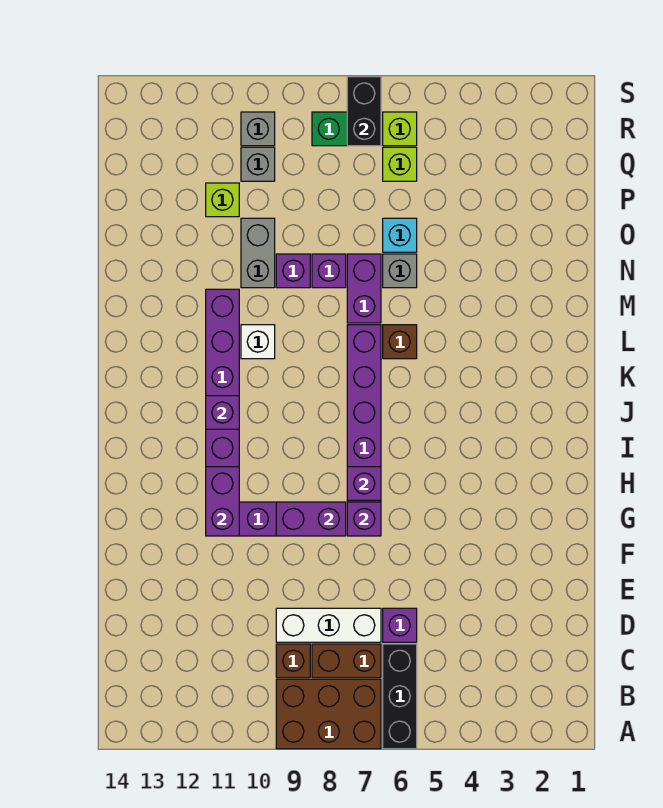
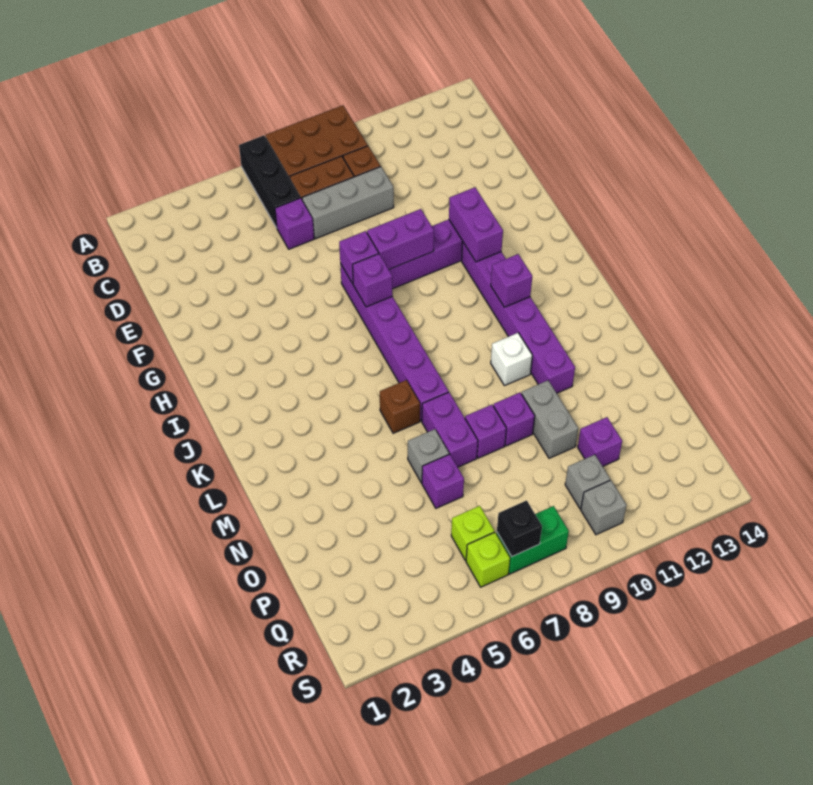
white brick D7:D9 level 1 -> grey brick D7:D9 level 1
cyan brick O6 level 1 -> purple brick O6 level 1
lime brick P11 level 1 -> purple brick P11 level 1
black brick R7:S7 level 2 -> black brick R7 level 2

